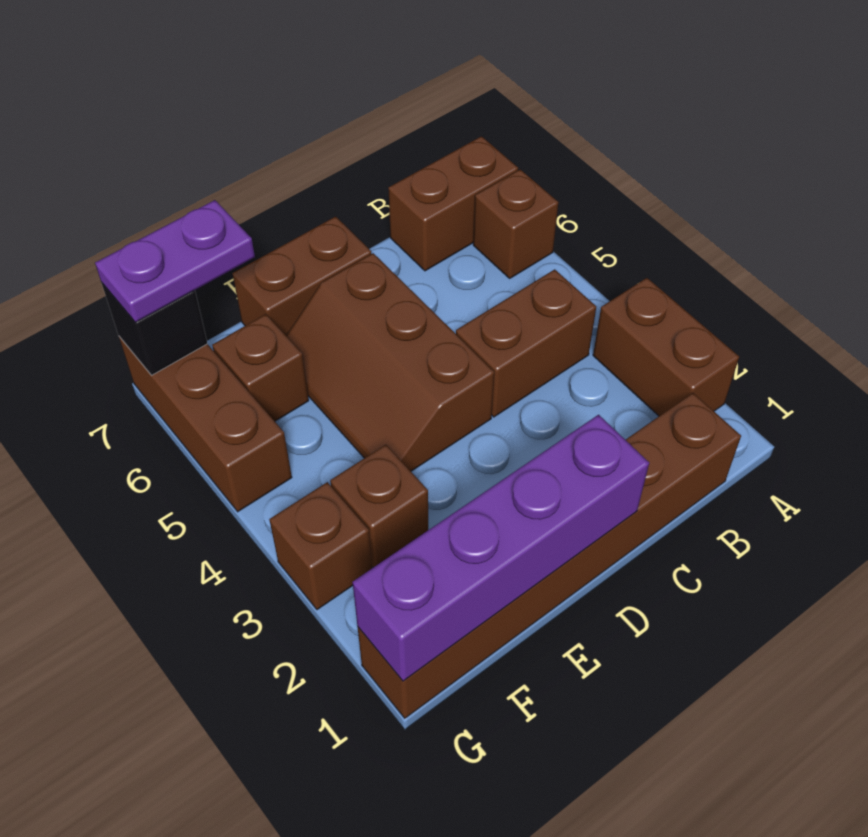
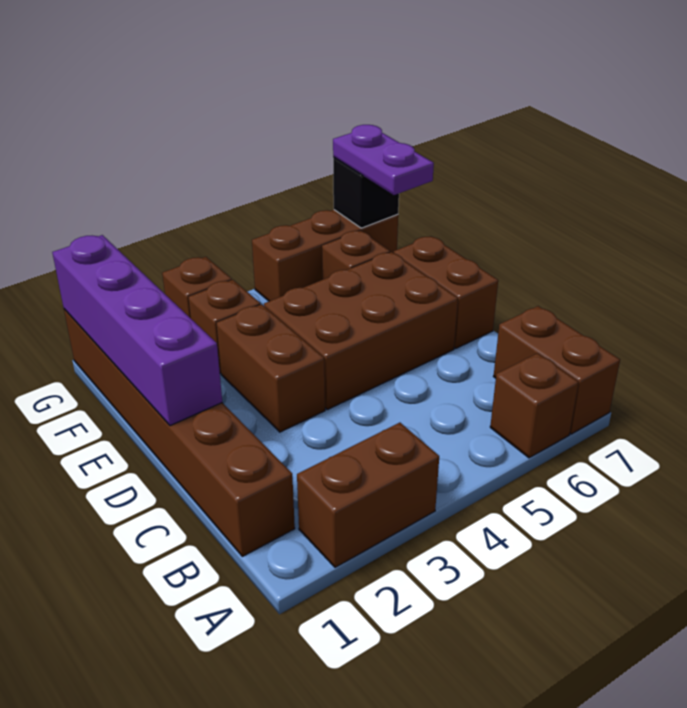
brown brick B4:C4 level 1 -> brown brick D3:E3 level 1
brown slope D4:E6 level 1 top D -> brown brick D4:E6 level 1

